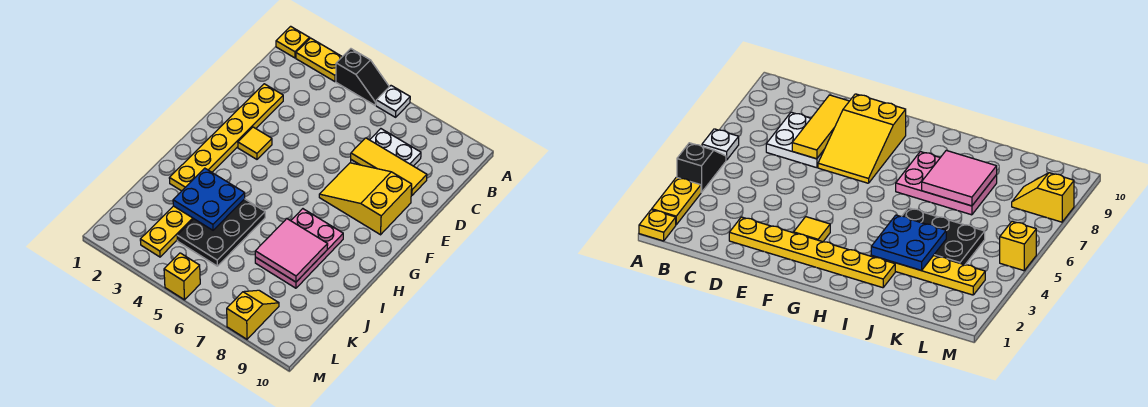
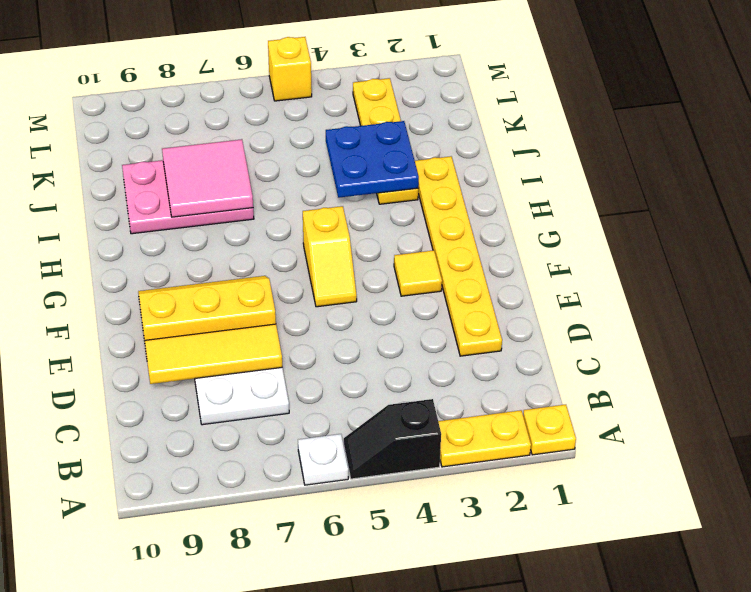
yellow slope E7:F9 level 1 top 9 -> yellow slope E7:F9 level 1 top E
pink plate H7:J8 level 1 -> pink plate I7:J9 level 1
black plate I4:K5 level 1 -> none
yellow slope L8:M8 level 1 top M -> yellow slope F5:G5 level 1 top G

